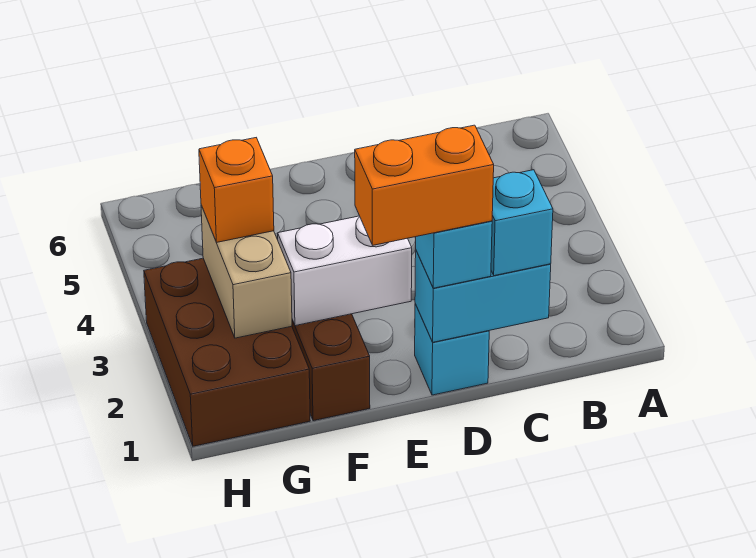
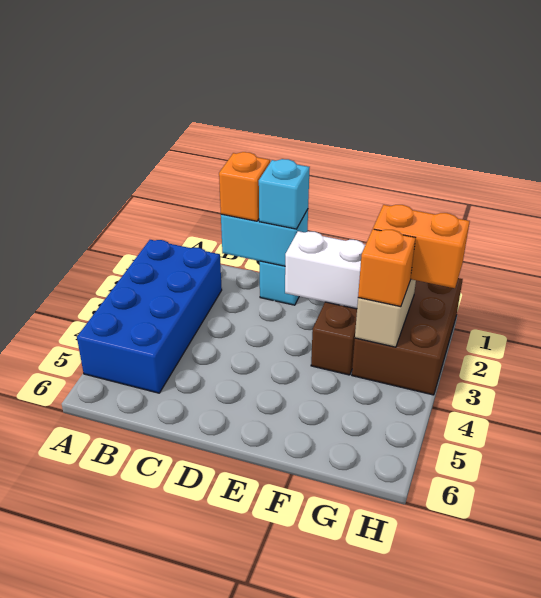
none -> blue brick A2:B5 level 1
cyan brick C1 level 3 -> orange brick C1 level 3
orange brick D1:E1 level 4 -> orange brick G2:H2 level 3

